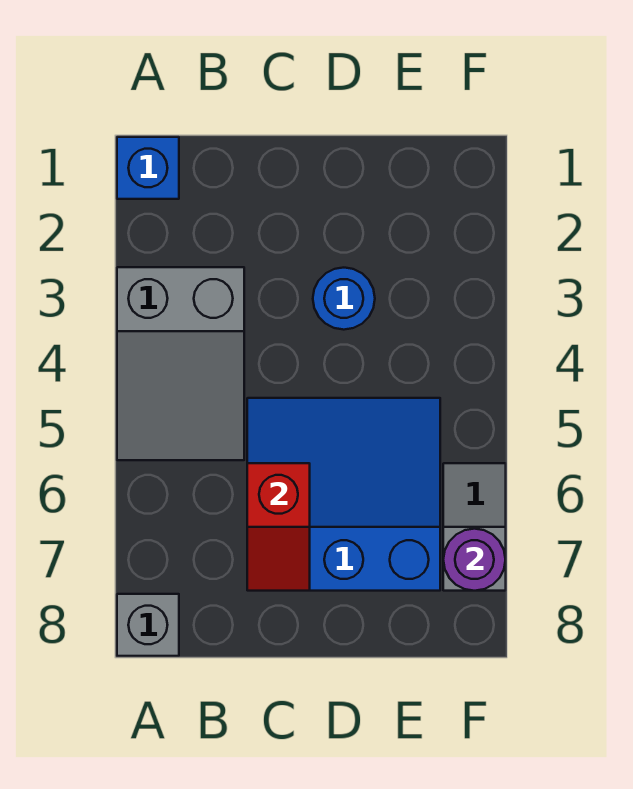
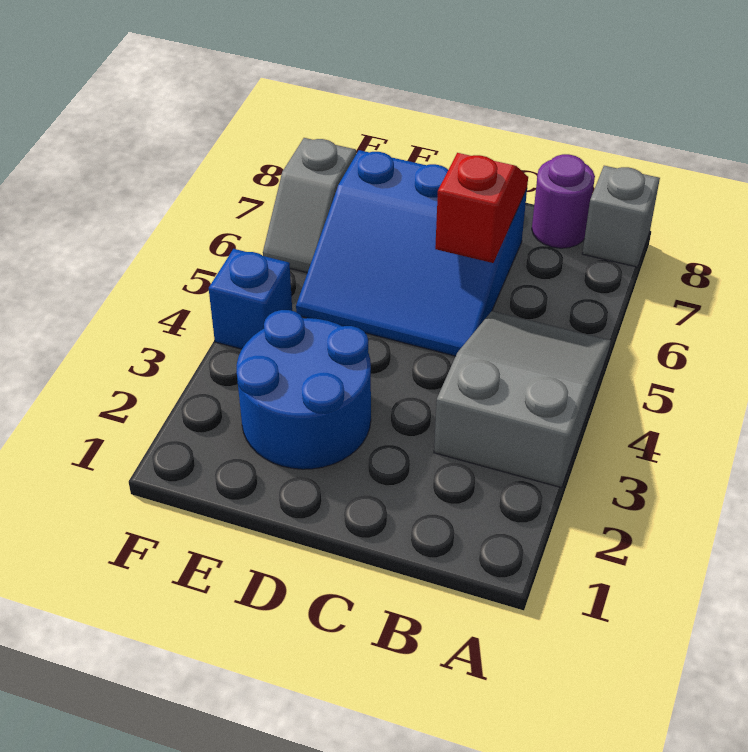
blue brick A1 level 1 -> blue brick F4 level 1
blue round brick D3 level 1 -> blue round brick D2:E3 level 1
purple round brick F7 level 2 -> purple round brick B8 level 1

